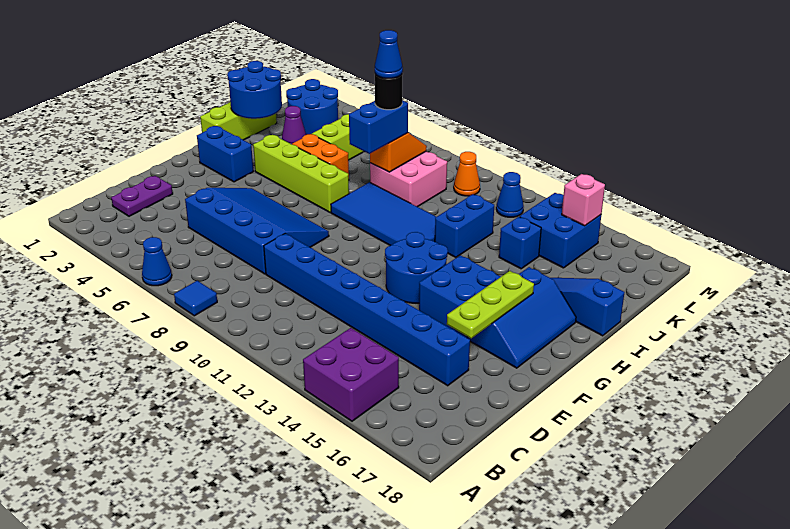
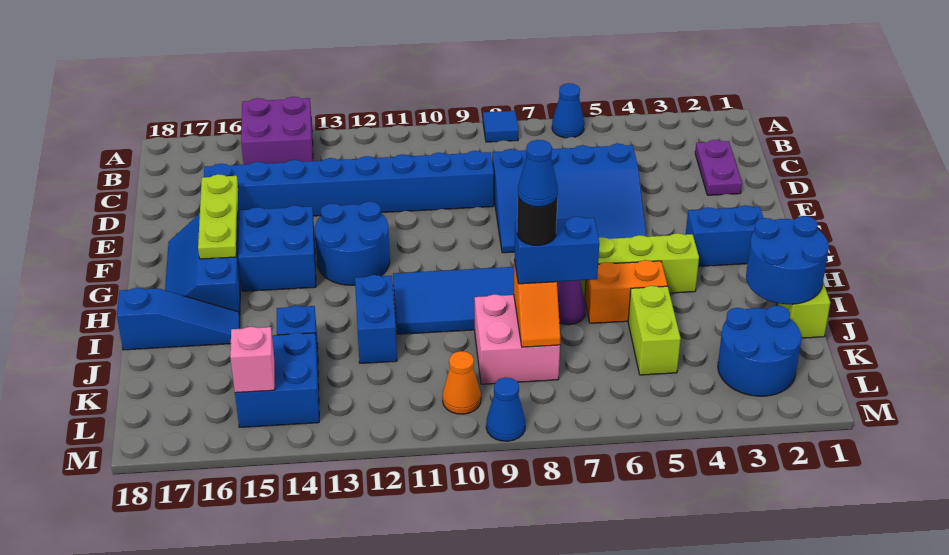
blue brick I8:J8 level 3 -> blue brick J7:J8 level 3
purple cone J3 level 1 -> purple cone I7 level 1
blue cone L12 level 1 -> blue cone M9 level 1

